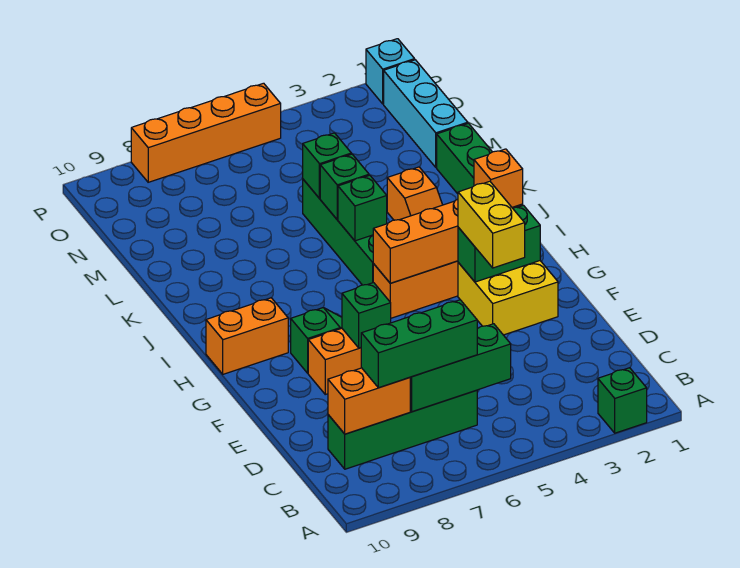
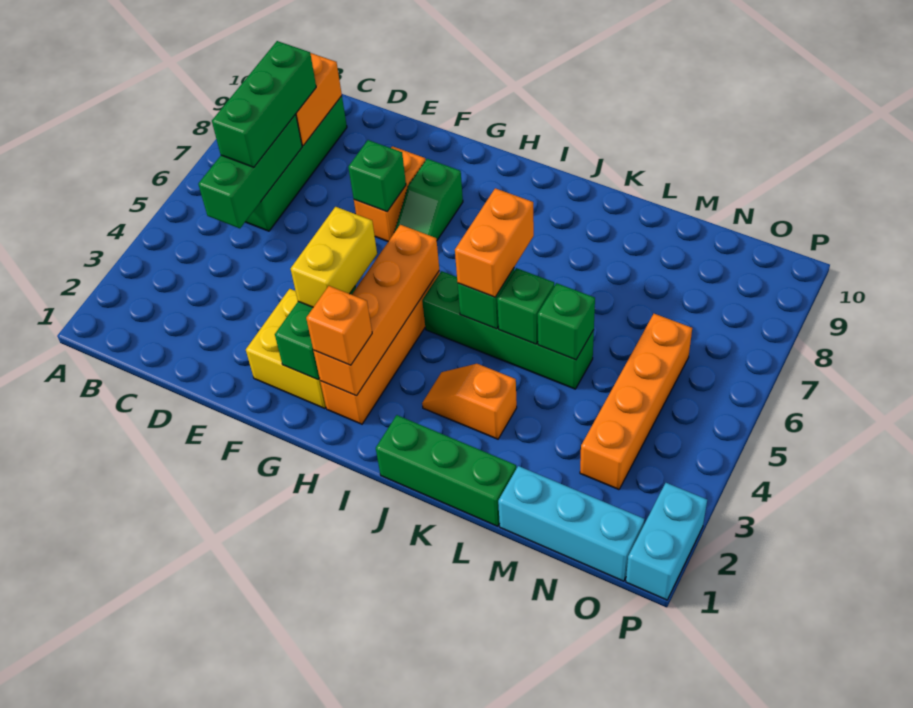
green brick A2 level 1 -> none
yellow brick F3:G3 level 3 -> yellow brick G3:G4 level 3
orange brick H9:H10 level 1 -> orange brick J5:J6 level 3
cyan brick P1 level 1 -> cyan brick P1:P2 level 1
orange brick P5:P8 level 1 -> orange brick N3:N6 level 1

